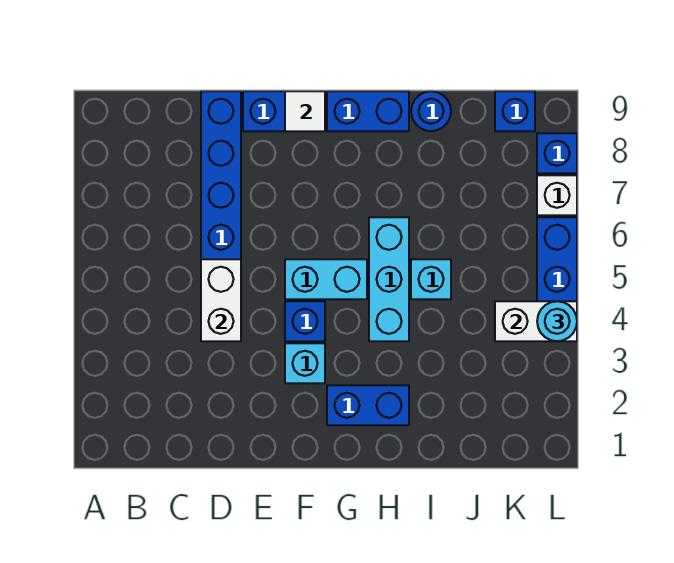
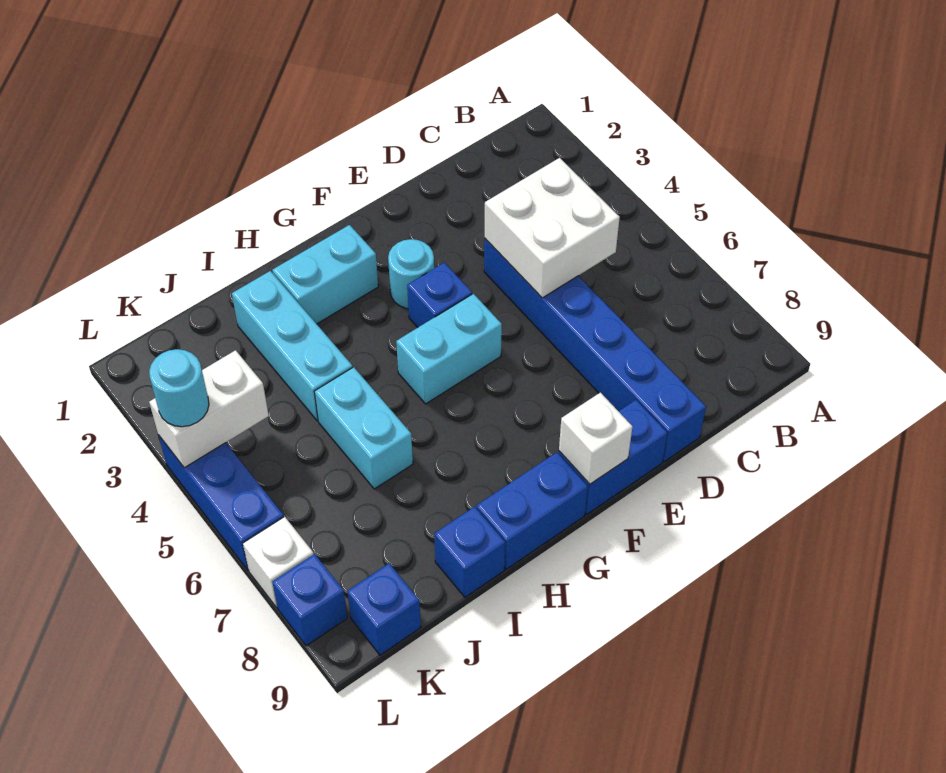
white brick D4:D5 level 2 -> white brick C4:D5 level 2
cyan brick F3 level 1 -> cyan round brick F3 level 1
white tile F9 level 2 -> white brick F9 level 2
blue brick G2:H2 level 1 -> cyan brick G2:H2 level 1
cyan brick H4:H6 level 1 -> cyan brick I2:I4 level 1
cyan brick I5 level 1 -> cyan brick I5:I6 level 1
blue round brick I9 level 1 -> blue brick I9 level 1

